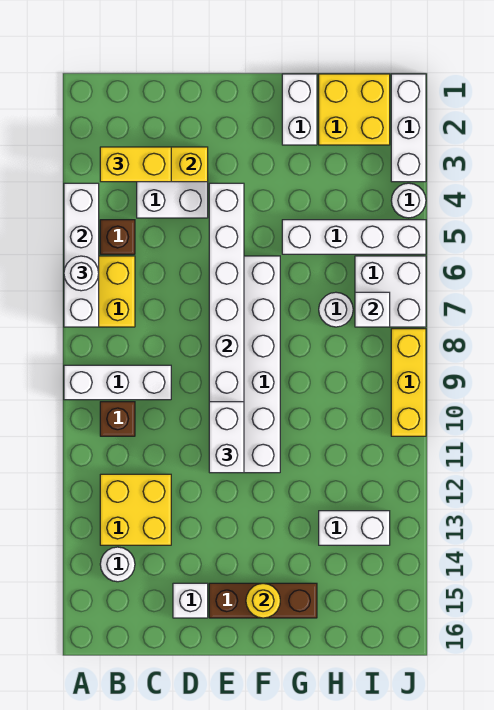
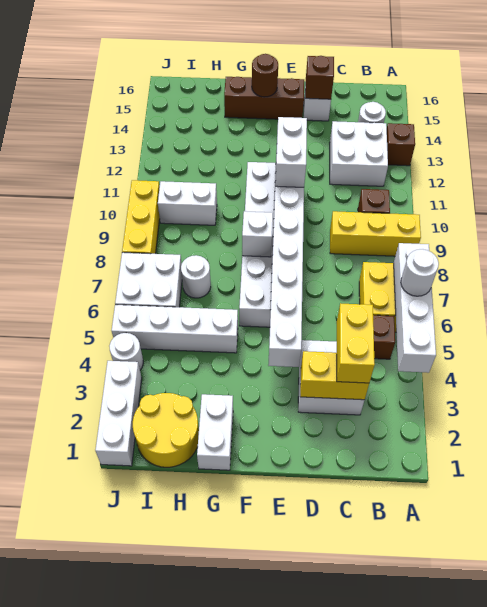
white brick A9:C9 level 1 -> yellow brick A9:C9 level 1
none -> brown brick A13 level 1
yellow brick B3:C3 level 3 -> yellow brick C3:C4 level 3
yellow brick B12:C13 level 1 -> white brick B12:C13 level 1
none -> brown brick D15 level 2
yellow round brick F15 level 2 -> brown round brick F15 level 2
yellow brick H1:I2 level 1 -> yellow round brick H1:I2 level 1
white brick H13:I13 level 1 -> white brick H10:I10 level 1
white brick I7 level 2 -> white brick F8 level 2

